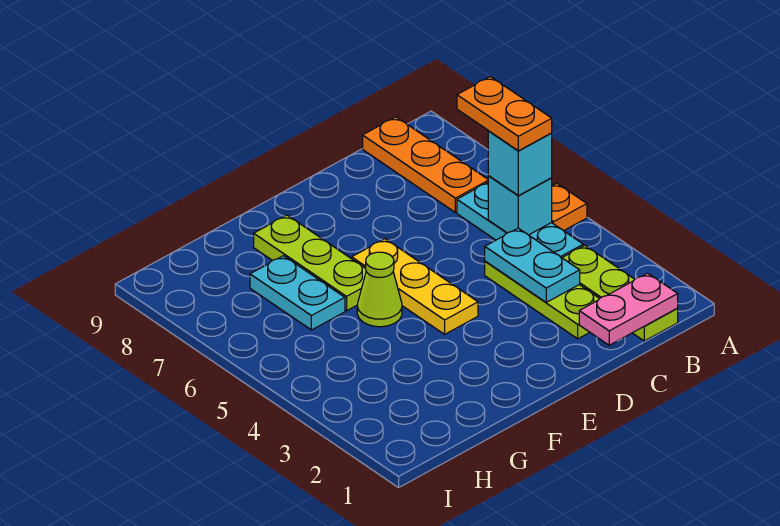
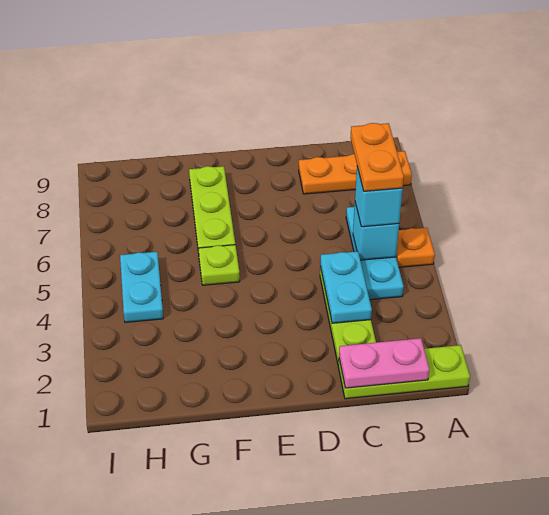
lime plate B1:B3 level 1 -> lime plate A1:C1 level 1
orange plate B7:B9 level 1 -> orange plate A8:C8 level 1
yellow plate E4:E6 level 1 -> none
lime cone F5 level 1 -> lime plate F5 level 1
cyan plate G6:G7 level 1 -> cyan plate H4:H5 level 1

